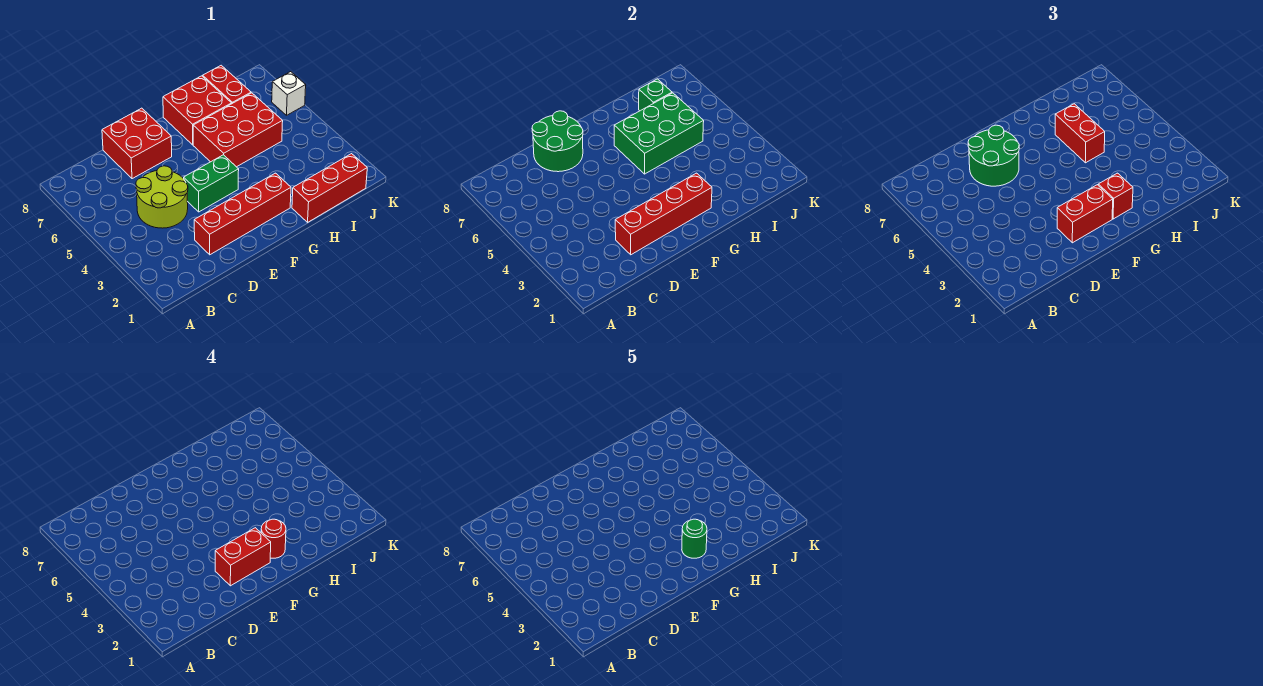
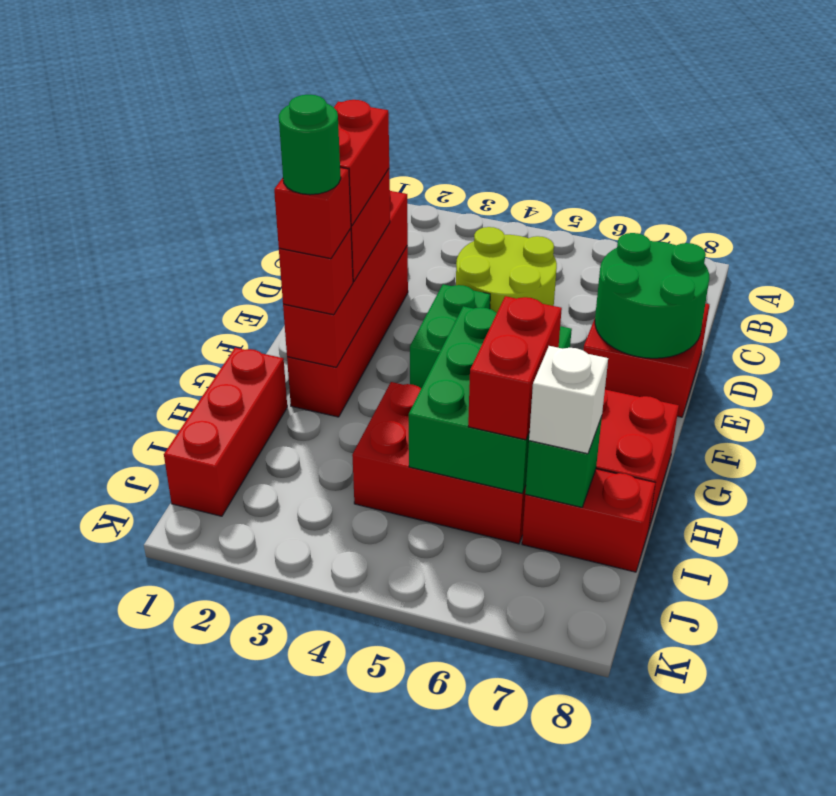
green round brick D6:E7 level 3 -> none
red round brick G2 level 4 -> red brick G2 level 4
red brick G5:I6 level 1 -> red brick H4:I6 level 1
red brick H5:H6 level 3 -> red brick H6:I6 level 3
white brick K6 level 1 -> white brick I7 level 3

